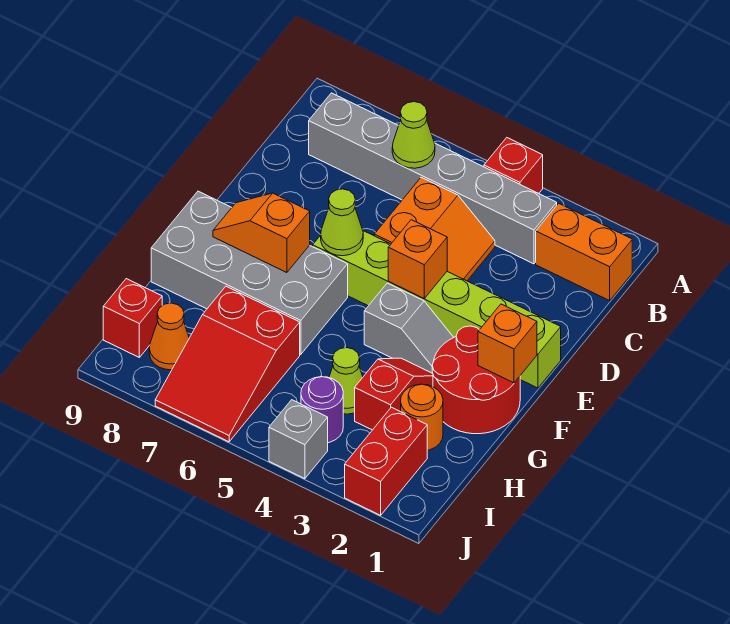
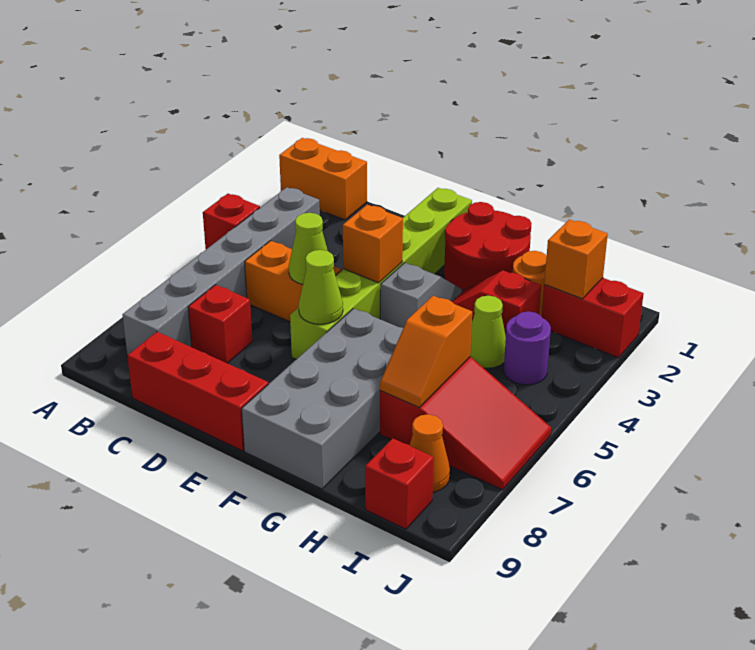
orange brick B1:B2 level 1 -> orange brick A1:B1 level 1
lime cone B6 level 2 -> lime cone D5 level 2
none -> red brick C7 level 1
none -> red brick C9:E9 level 1
orange brick F1 level 2 -> orange brick I2 level 2
orange slope F7:F8 level 2 top 7 -> orange slope H6:H7 level 2 top 6
grey brick J4 level 1 -> none

